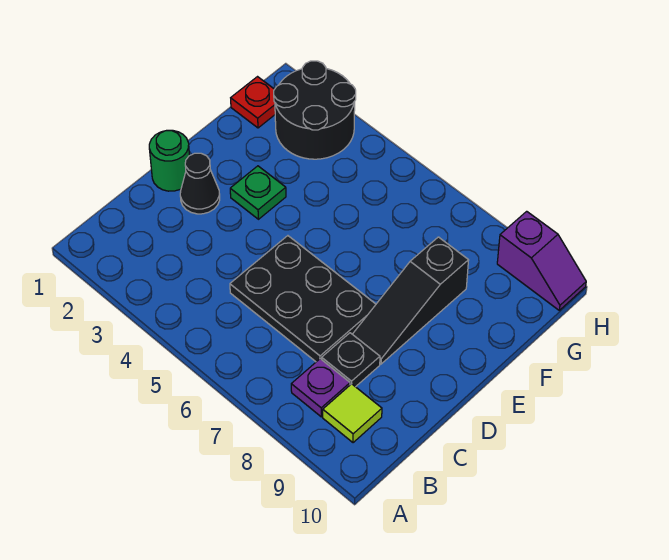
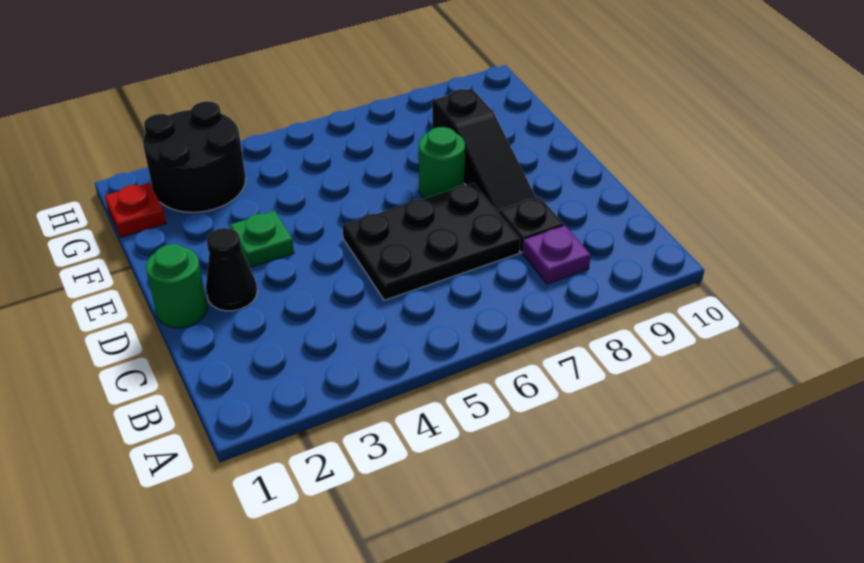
lime tile B9 level 1 -> none
none -> green round brick E7 level 1
purple slope H9:H10 level 1 top 9 -> none

